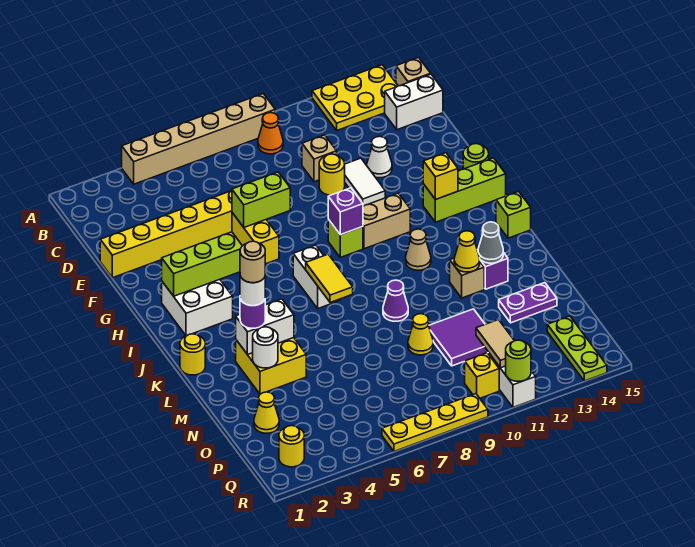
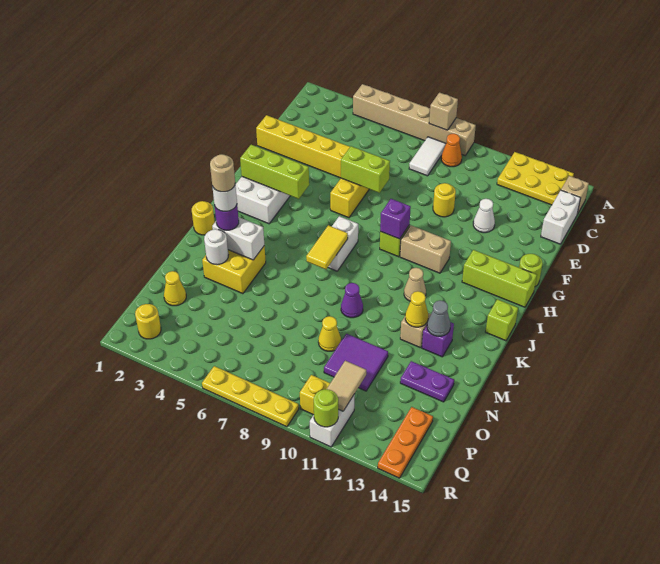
white brick C14:C15 level 1 -> white brick C15:D15 level 1
tan brick D10 level 1 -> tan brick A8 level 2
white tile E11:F11 level 1 -> white tile B8:C8 level 1
yellow brick H13 level 2 -> none
lime plate P14:R14 level 1 -> orange plate P14:R14 level 1

